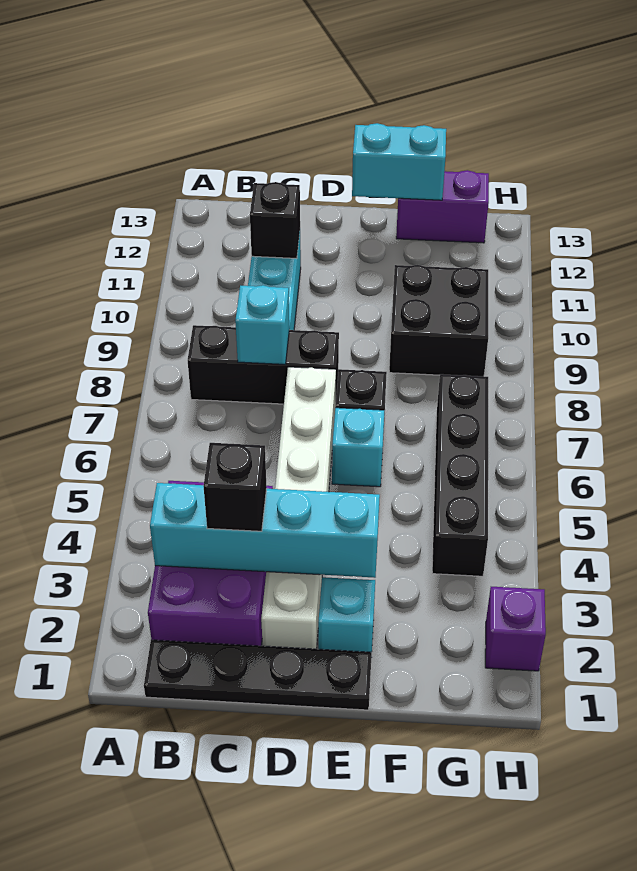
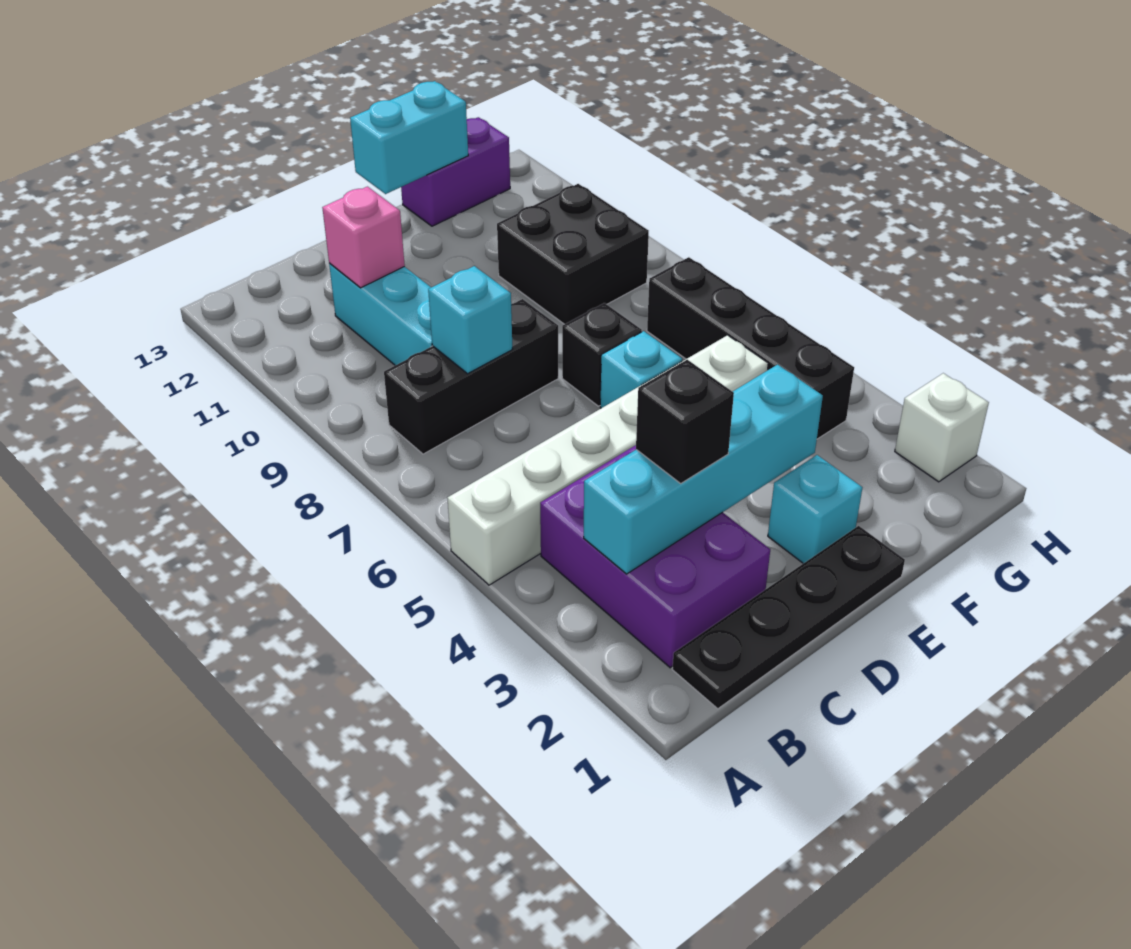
black brick C11 level 2 -> pink brick C11 level 2
white brick D2:D7 level 1 -> white brick A5:F5 level 1
purple brick H2 level 1 -> white brick H2 level 1

